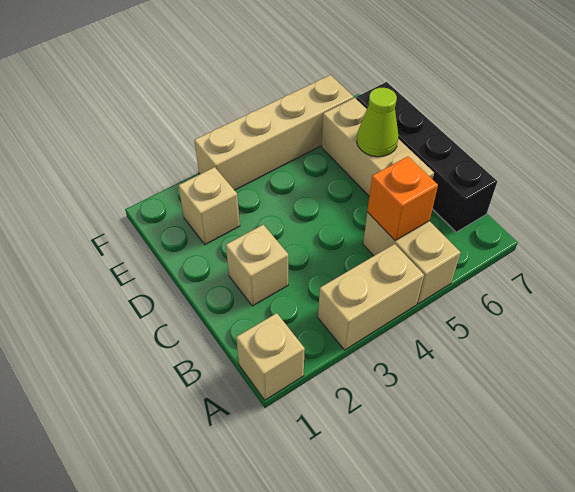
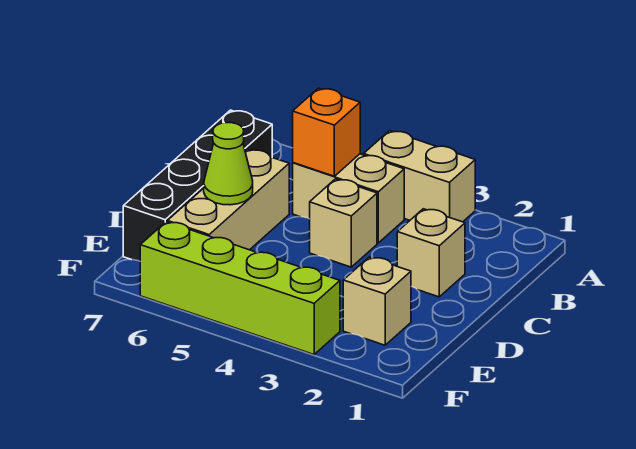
tan brick A1 level 1 -> tan brick C4 level 1
tan brick A5:B5 level 1 -> tan brick B4:B5 level 1
tan brick F3:F6 level 1 -> lime brick F3:F6 level 1

